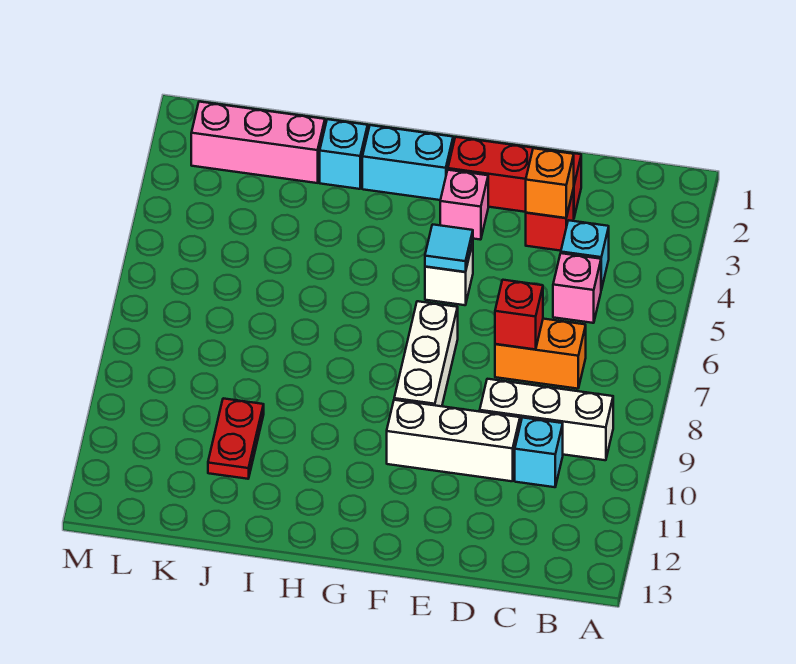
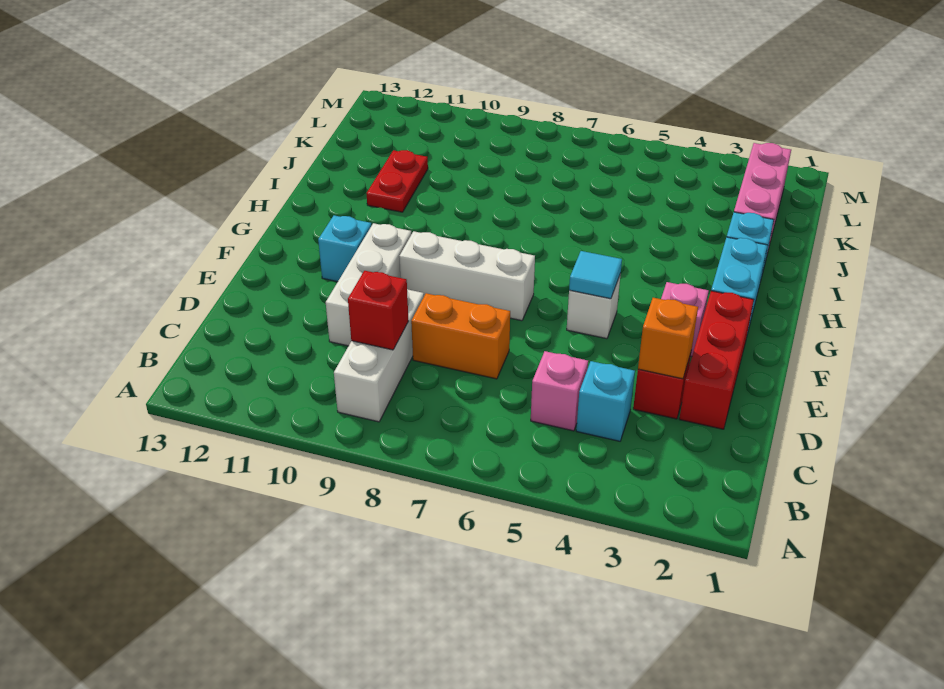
orange brick C7:D7 level 1 -> orange brick D7:D8 level 1
cyan brick C10 level 1 -> cyan brick F11 level 1
red brick D7 level 2 -> red brick C9 level 2
red plate J10:J11 level 1 -> red plate I11:J11 level 1

